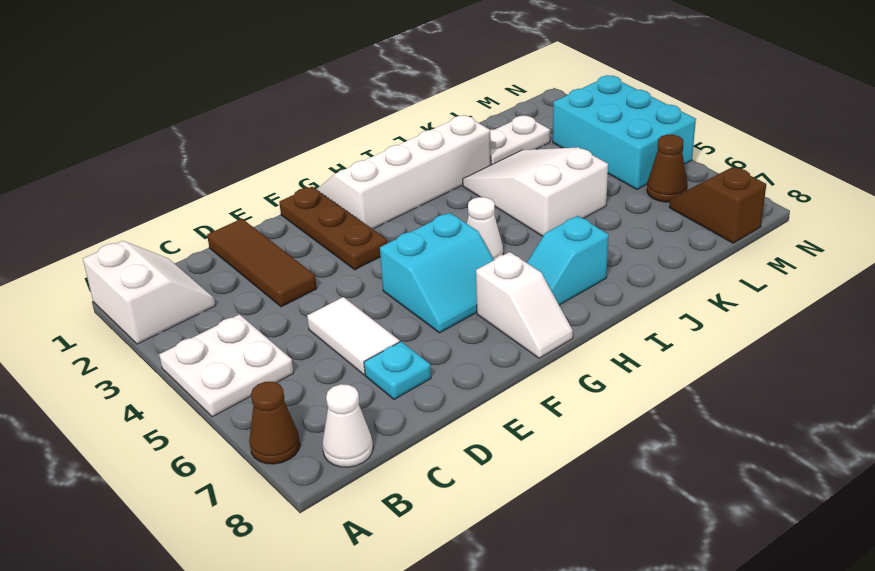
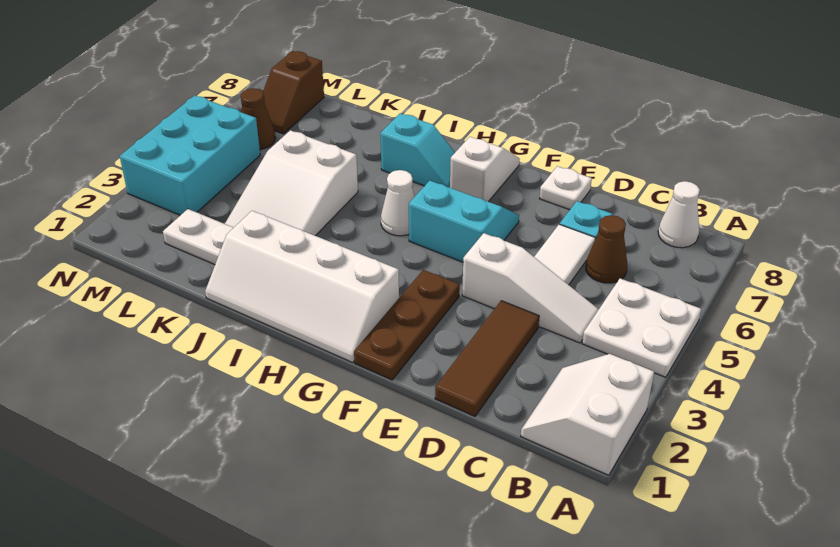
brown cone A7 level 1 -> brown cone C6 level 1
none -> white slope C4:E4 level 1 top E
none -> white plate E8 level 1

